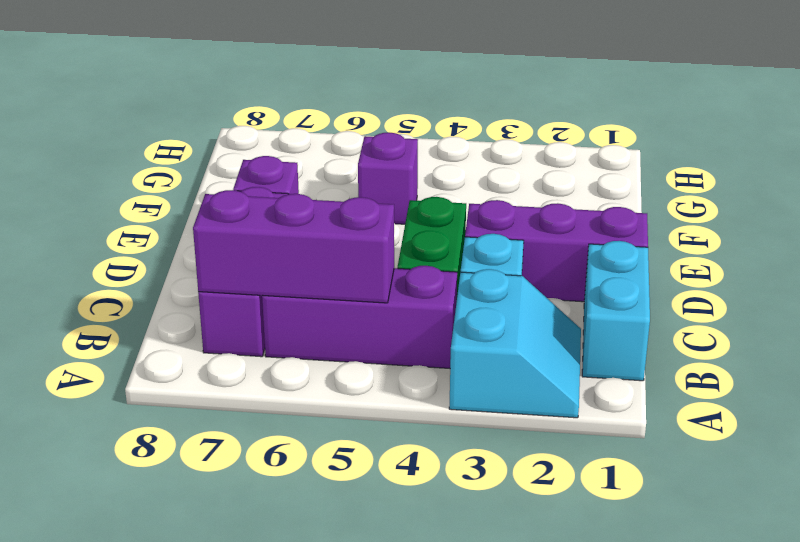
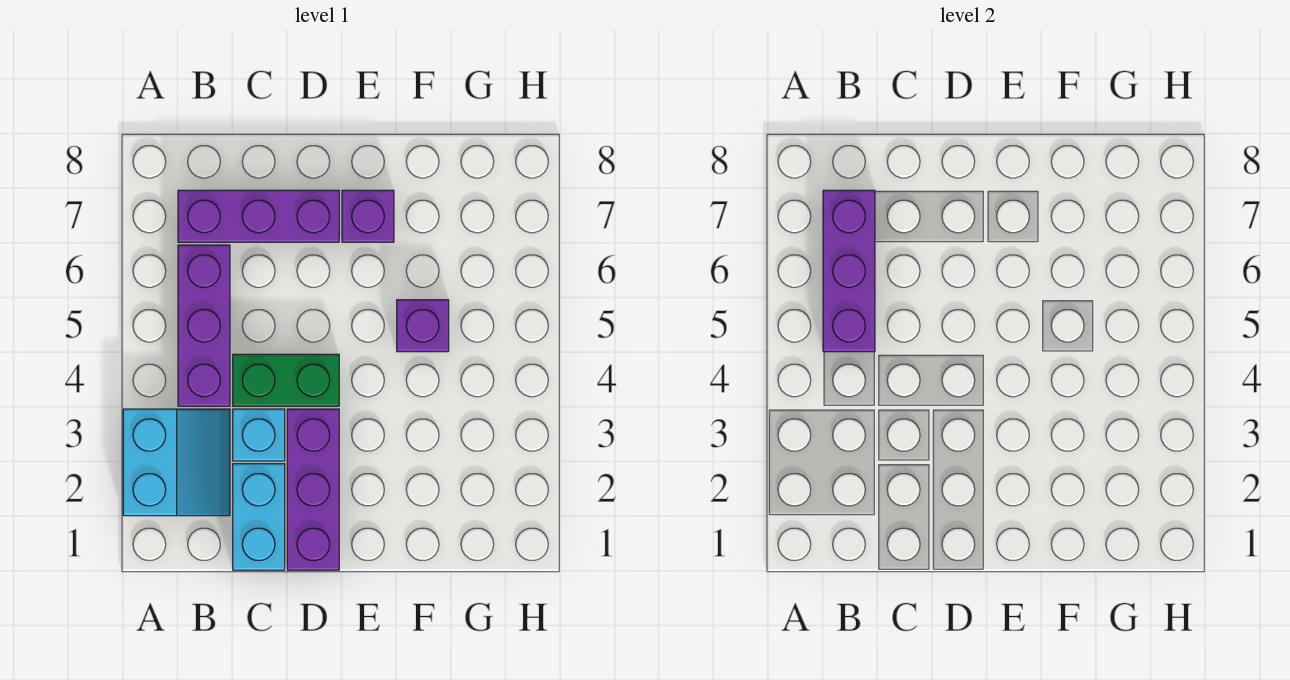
cyan slope A2:B3 level 1 top 3 -> cyan slope A2:B3 level 1 top A
cyan brick B1:C1 level 1 -> cyan brick C1:C2 level 1

